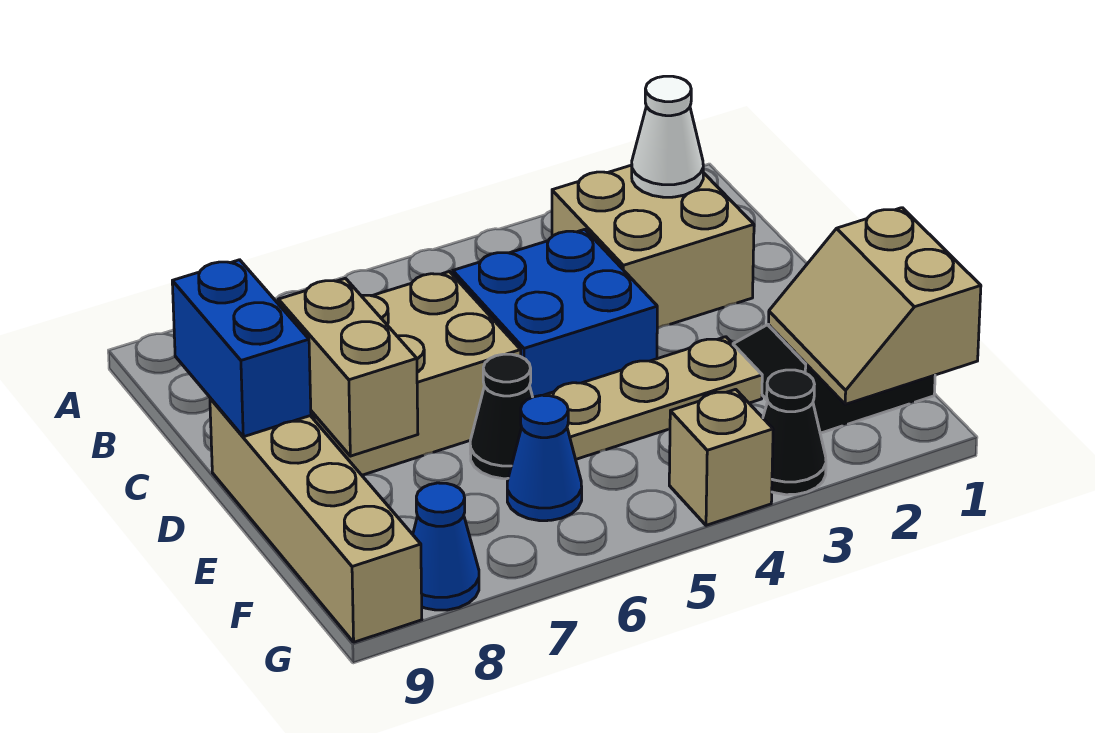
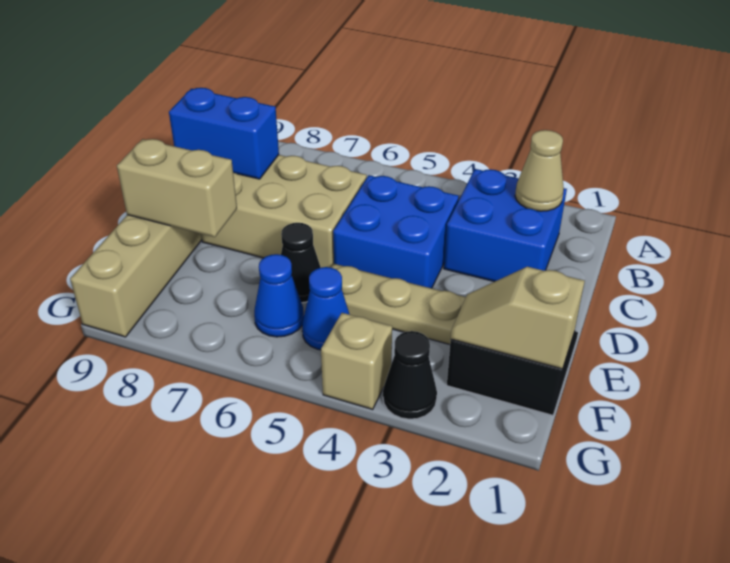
tan brick B2:C3 level 1 -> blue brick B2:C3 level 1
white cone B2 level 2 -> tan cone B2 level 2
blue brick C9:D9 level 2 -> blue brick C8:C9 level 2
tan brick D8:E8 level 2 -> tan brick E8:E9 level 2
tan slope F1:G2 level 2 top 1 -> tan slope F1:F2 level 2 top 1
blue cone G8 level 1 -> blue cone F5 level 1

